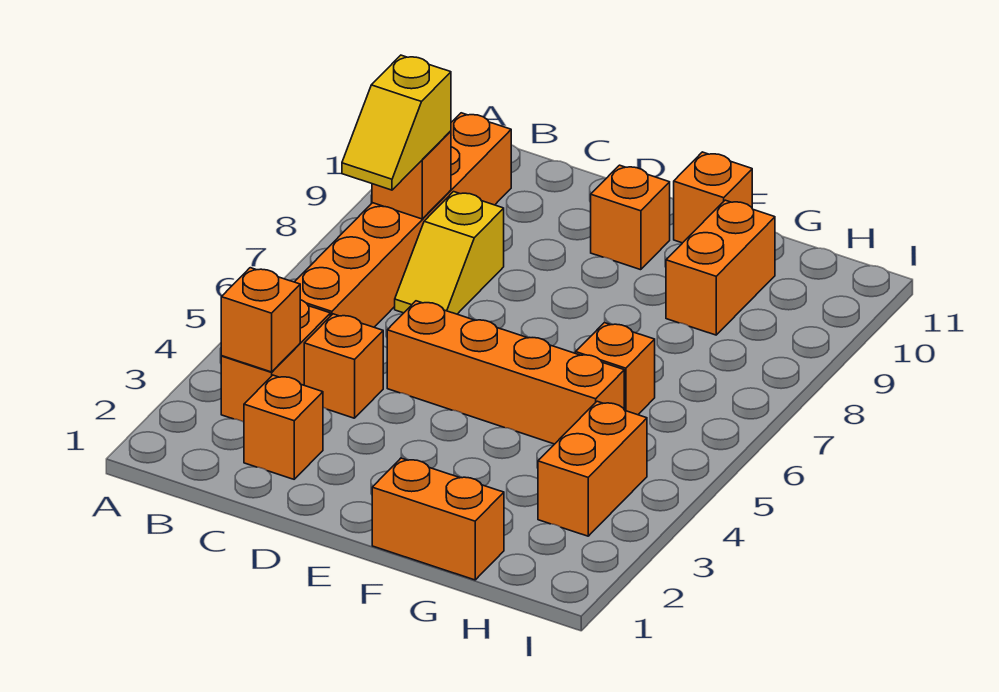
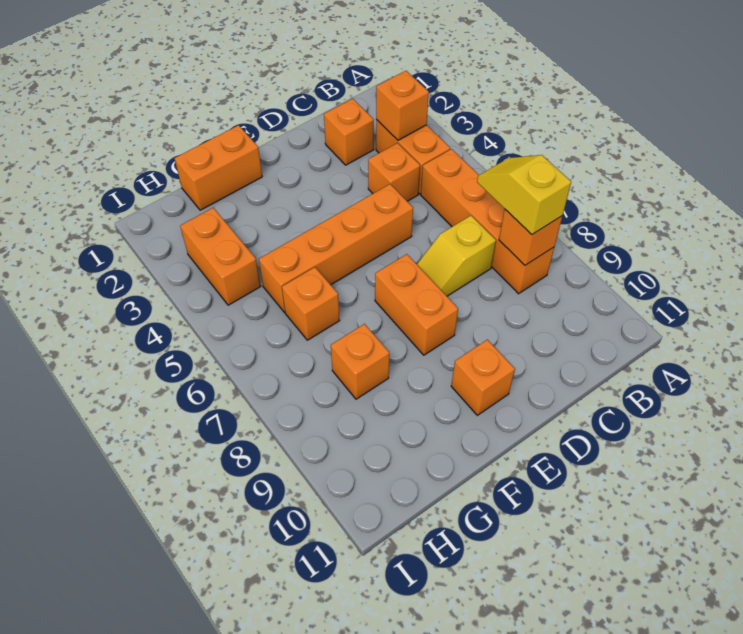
orange brick B5:B10 level 1 -> orange brick B5:B8 level 1
yellow slope C7:C8 level 1 top 8 -> yellow slope C7:D7 level 1 top C
orange brick F11 level 1 -> orange brick G8 level 1
orange brick G9:G10 level 1 -> orange brick E7:E8 level 1

